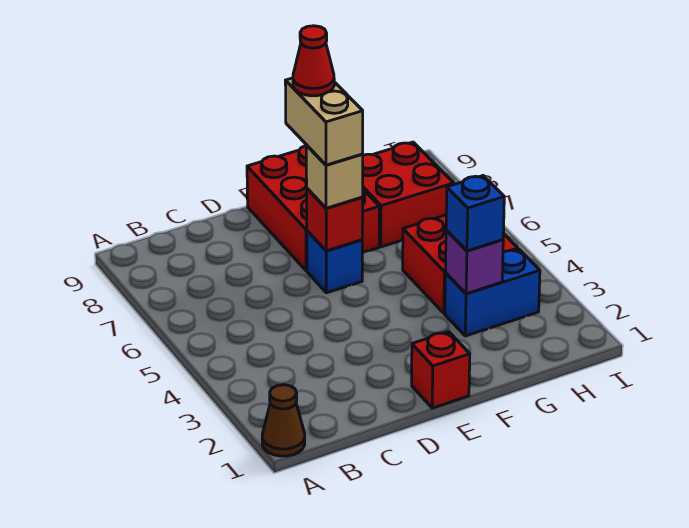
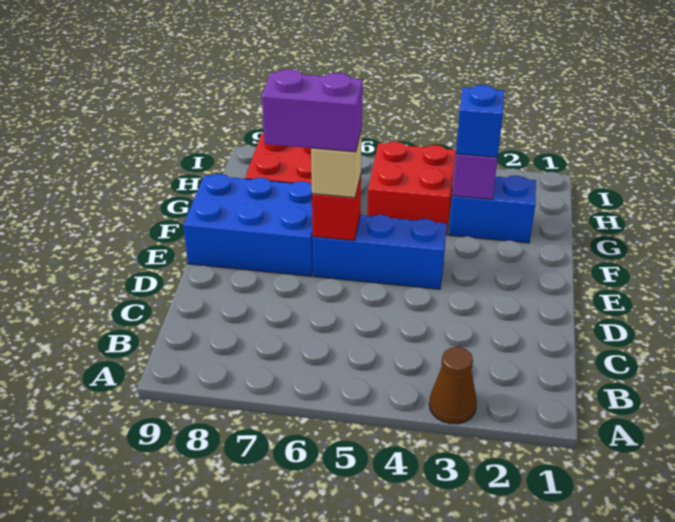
brown cone A1 level 1 -> brown cone A3 level 1
red brick E1 level 1 -> none
blue brick E6 level 1 -> blue brick E4:E6 level 1
tan brick E6:E7 level 4 -> purple brick E6:E7 level 4
red brick E7:F9 level 1 -> blue brick E7:F9 level 1
red cone E7 level 5 -> none
blue brick G3:H3 level 1 -> blue brick G2:G3 level 1

